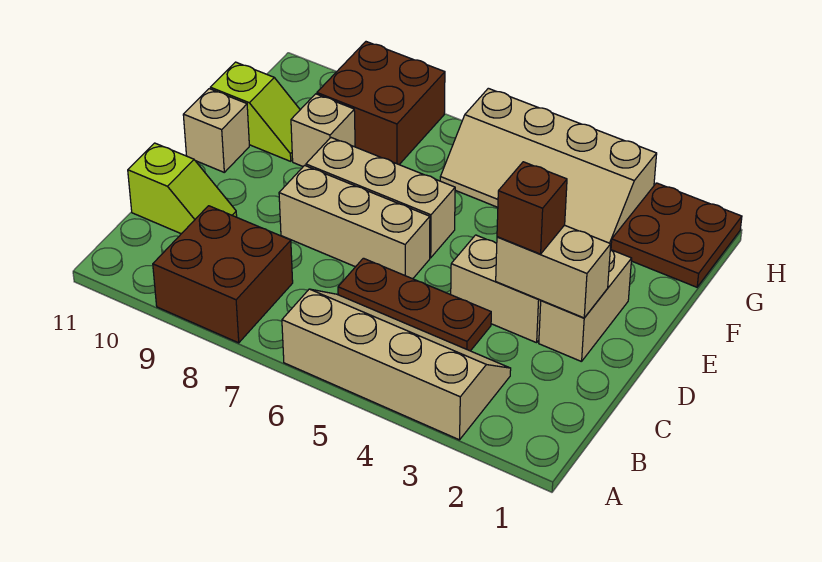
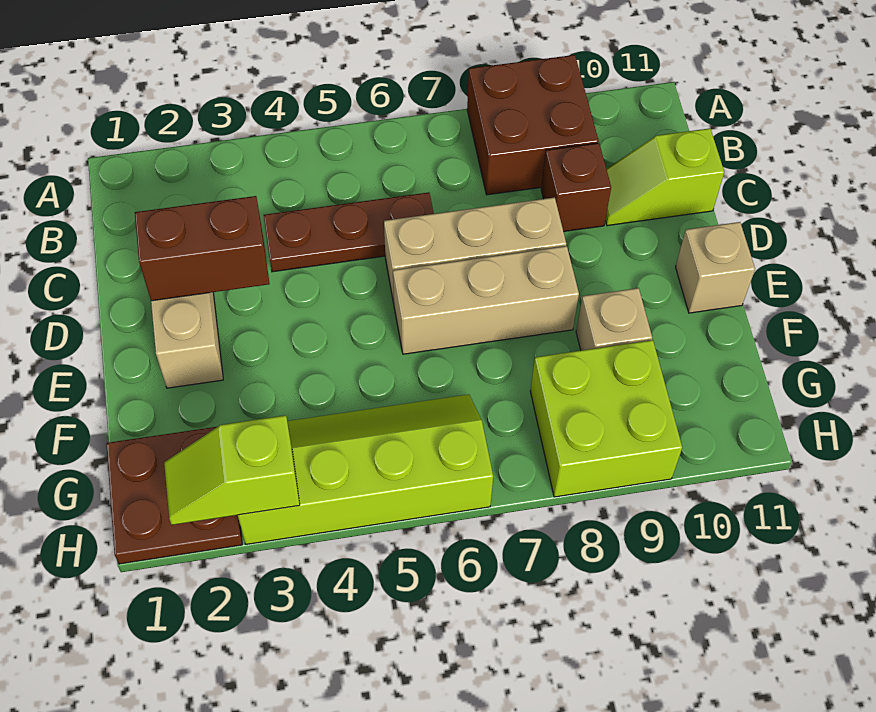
tan slope A3:B6 level 1 top A -> none
tan brick D2:D3 level 2 -> brown brick D2:D3 level 2
tan brick D3:D4 level 1 -> none
brown brick D3 level 3 -> brown brick C9 level 1
lime slope F10:F11 level 1 top 11 -> lime slope H2:H3 level 2 top 3
tan slope G3:H6 level 1 top H -> lime slope G3:H6 level 1 top H
brown brick G8:H9 level 1 -> lime brick G8:H9 level 1

